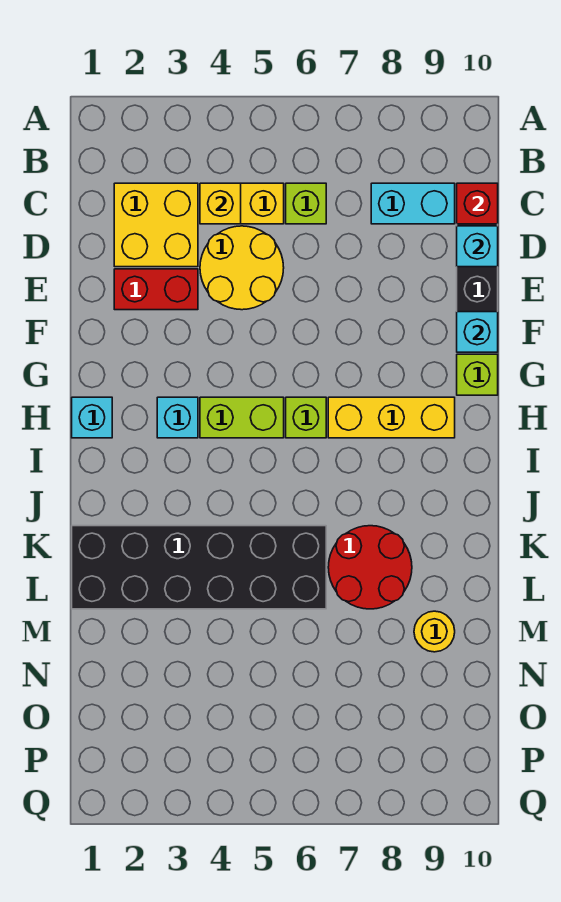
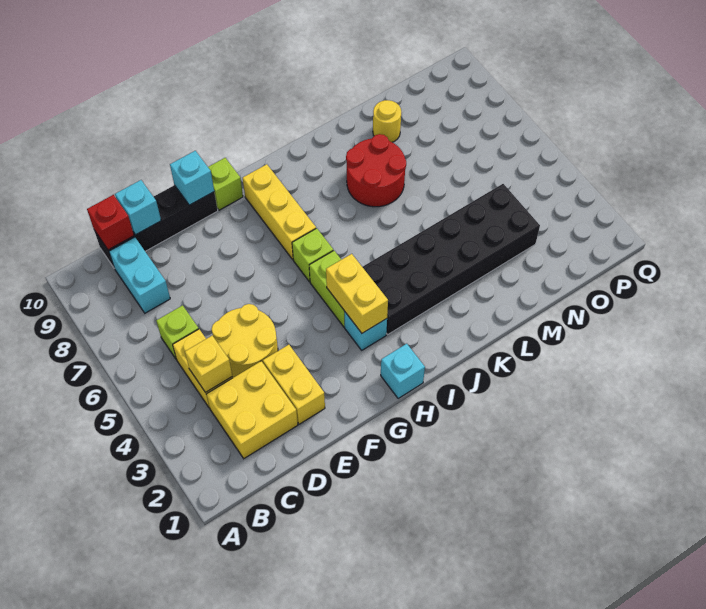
red brick E2:E3 level 1 -> yellow brick E2:E3 level 1
none -> yellow brick H3:H4 level 2
black brick K1:L6 level 1 -> black brick I3:N4 level 1

